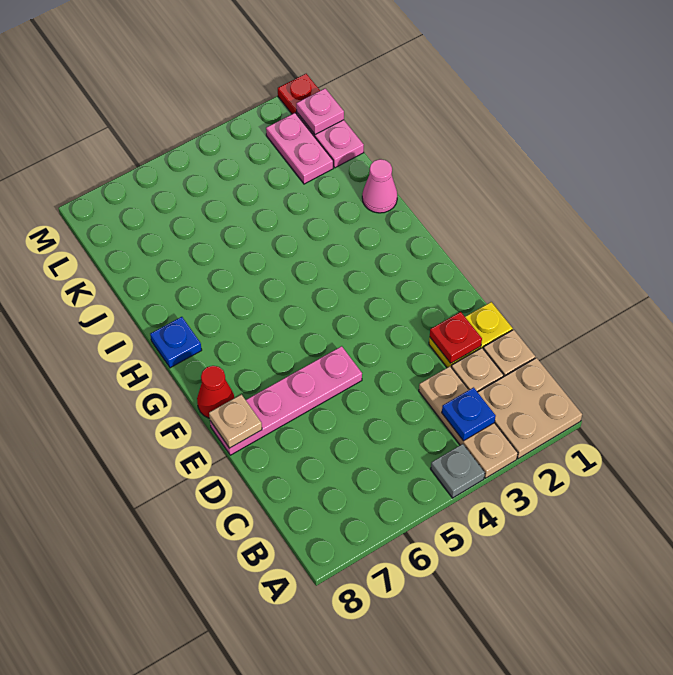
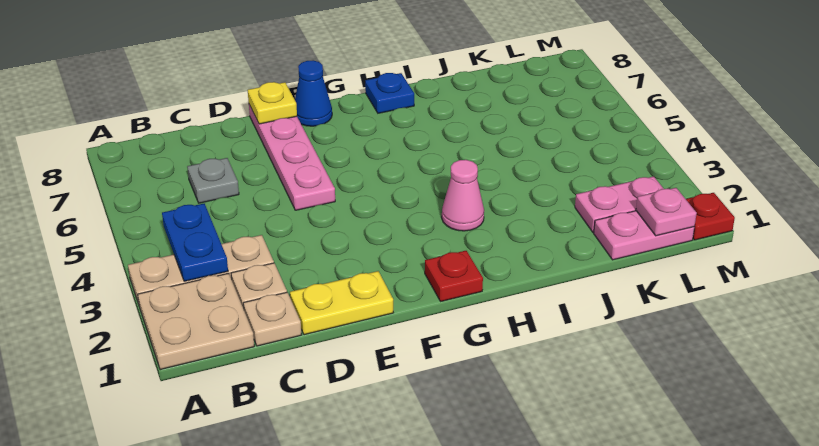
grey plate A4 level 1 -> grey plate C6 level 1
blue plate B3 level 2 -> blue plate B3:B4 level 2
yellow plate D1:D2 level 1 -> yellow plate D1:E1 level 1
red plate D2 level 2 -> red plate G1 level 1
tan plate E8 level 2 -> yellow plate E8 level 2
red cone F8 level 1 -> blue cone F8 level 1
pink cone I1 level 1 -> pink cone H3 level 1

